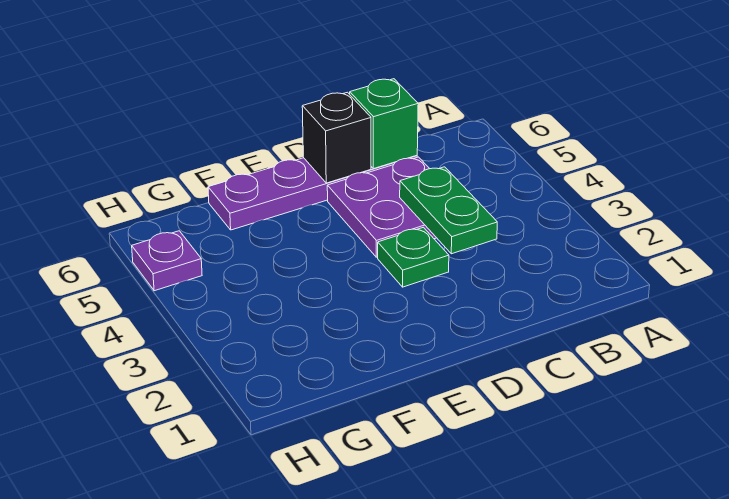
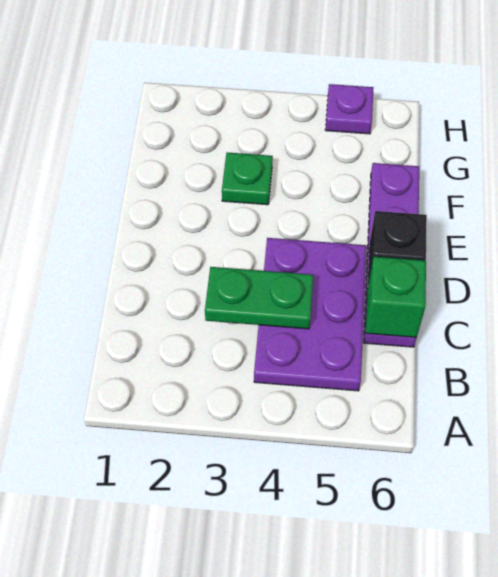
purple plate C4:D5 level 1 -> purple plate B4:D5 level 1
green plate D3 level 1 -> green plate F3 level 1

